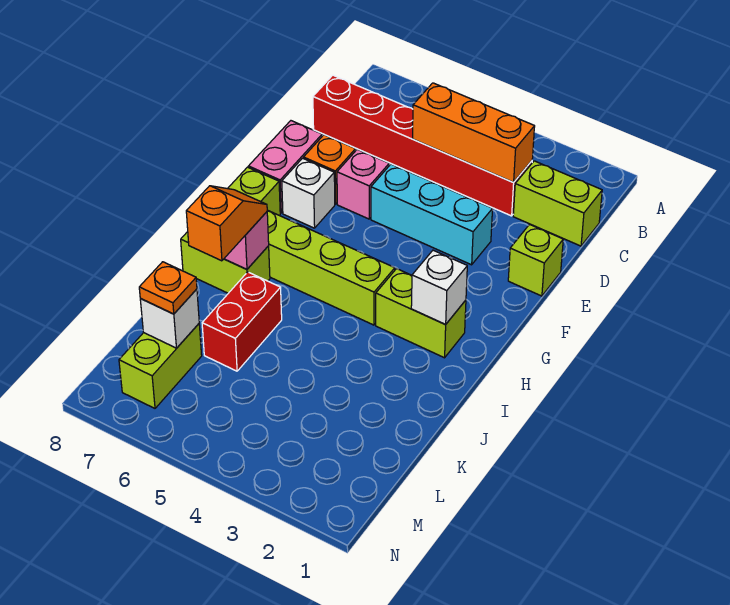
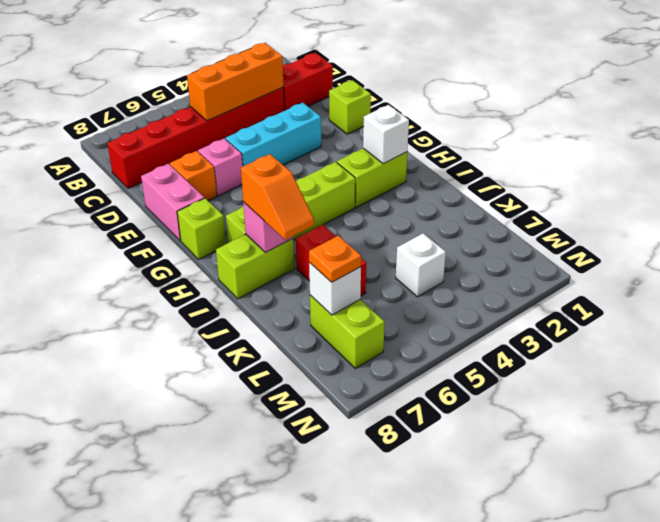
lime brick C1:C2 level 1 -> red brick C1:C2 level 1
white brick F7 level 1 -> white brick L4 level 1
orange slope I7:J7 level 3 top J -> orange slope I7:J7 level 3 top I

